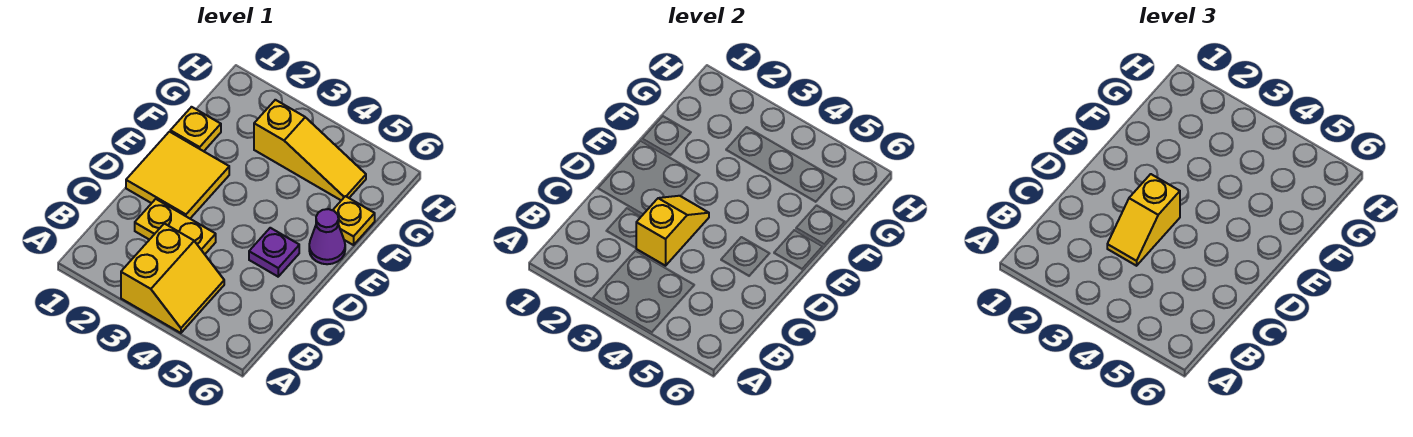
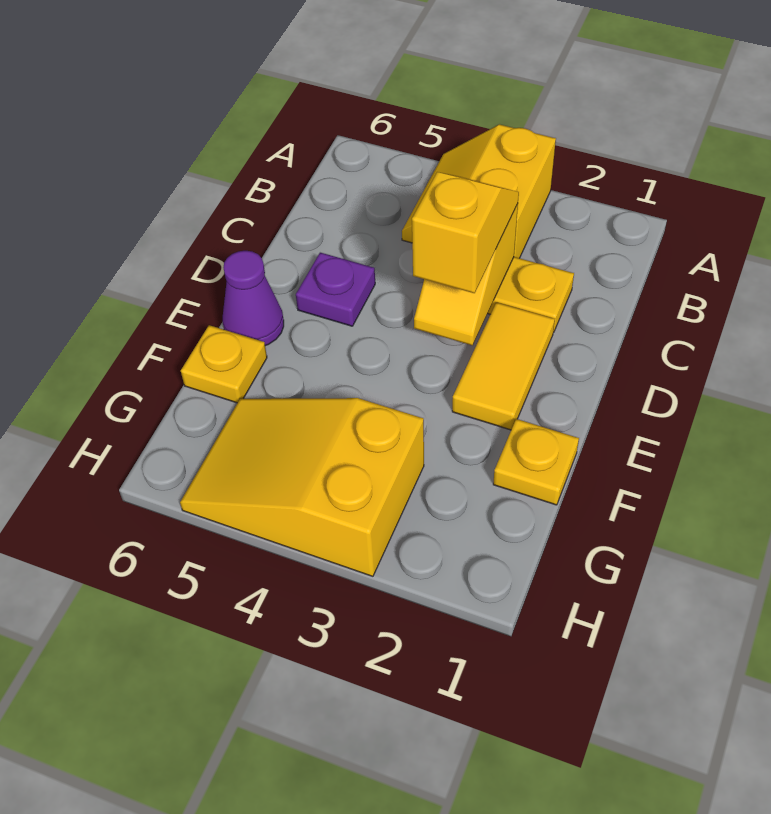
yellow tile D1:E2 level 1 -> yellow tile D2:E2 level 1
yellow slope G3:G5 level 1 top 3 -> yellow slope G3:H5 level 1 top 3

